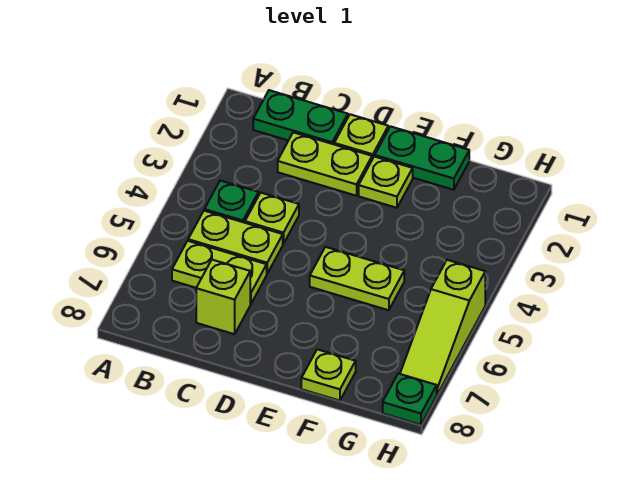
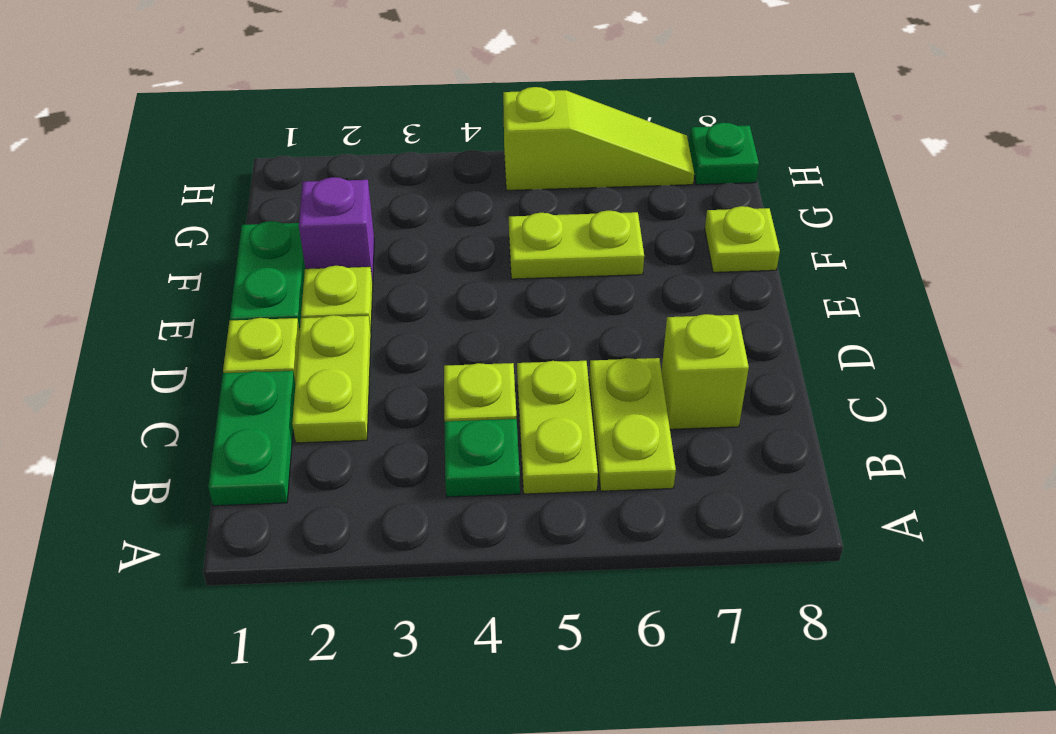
lime plate E5:F5 level 1 -> lime plate F5:F6 level 1
none -> purple brick F2 level 1

